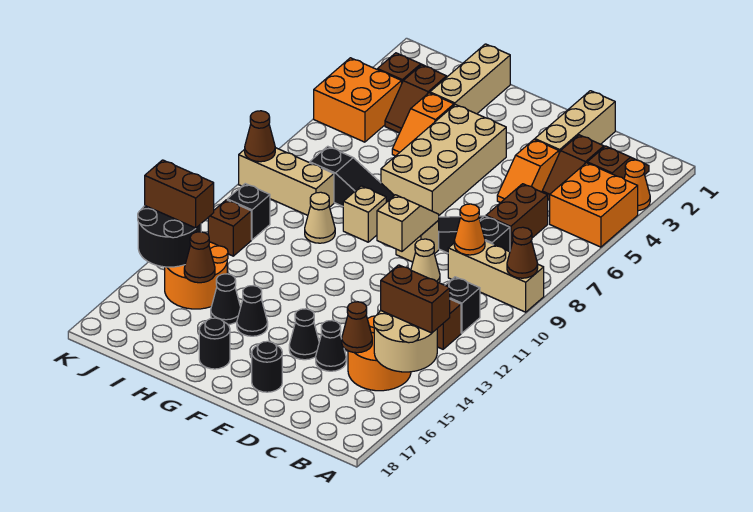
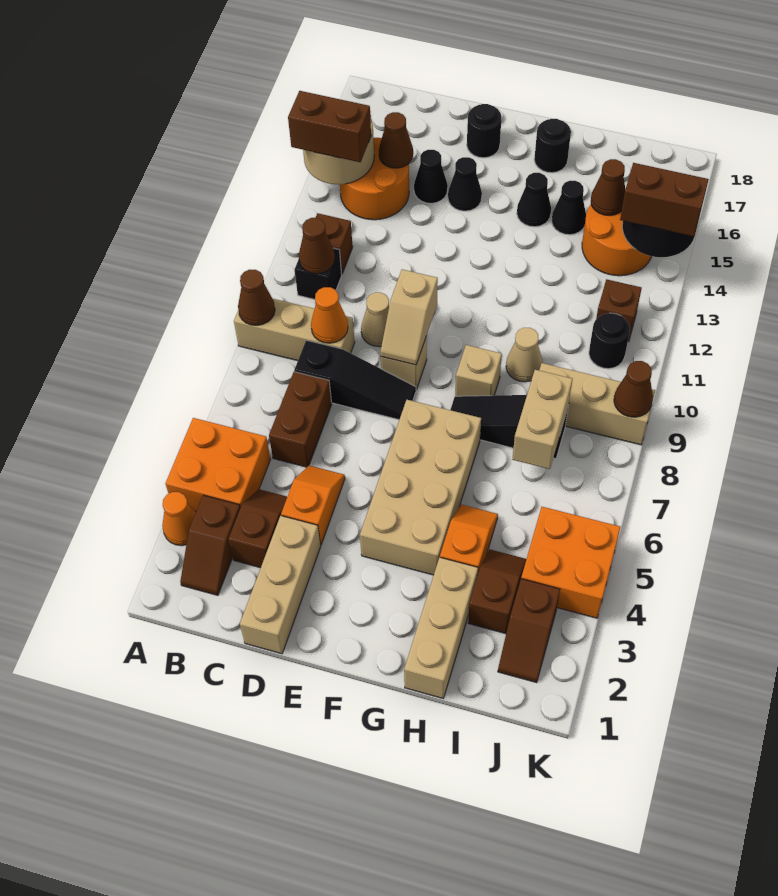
none -> brown cone B11 level 2
none -> tan brick I7:I8 level 2
black brick J11 level 1 -> black round brick J11 level 1

